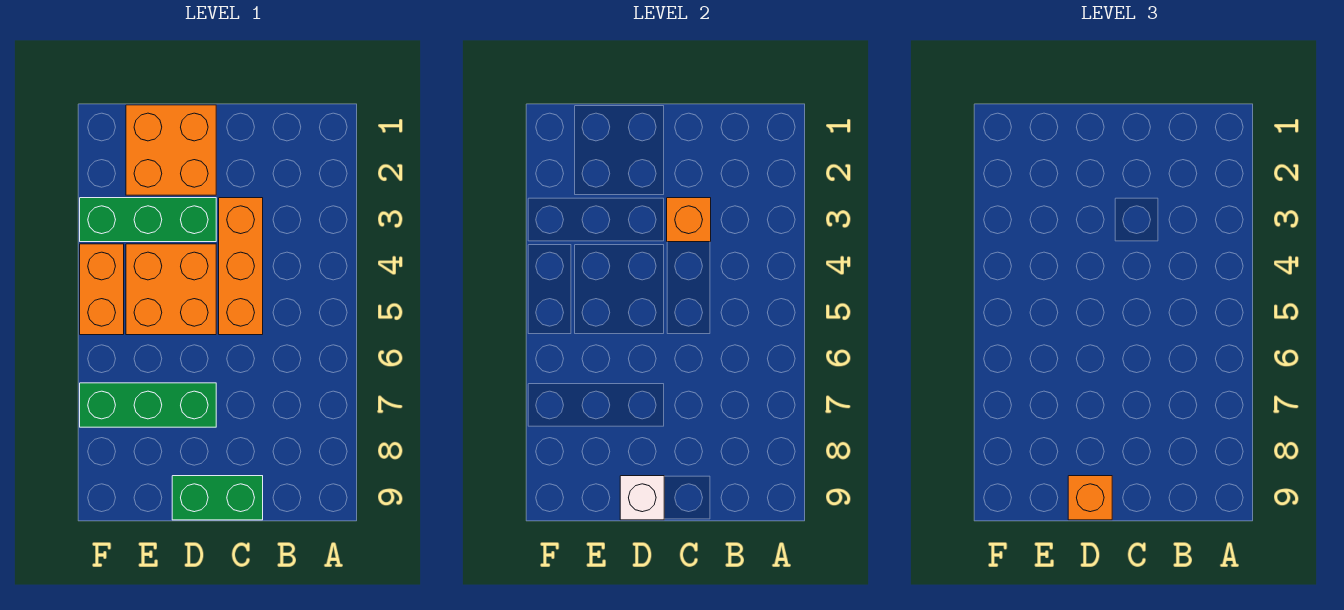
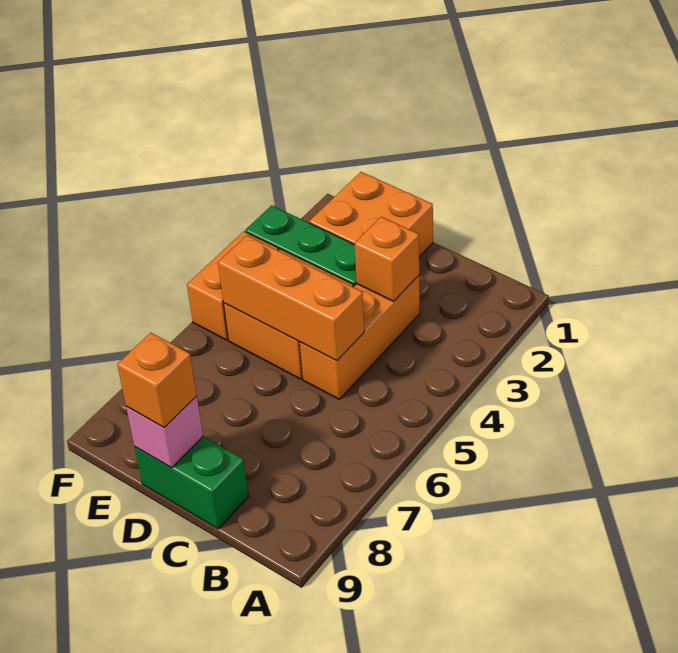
none -> orange brick C5:E5 level 2
green brick D7:F7 level 1 -> none
white brick D9 level 2 -> pink brick D9 level 2

